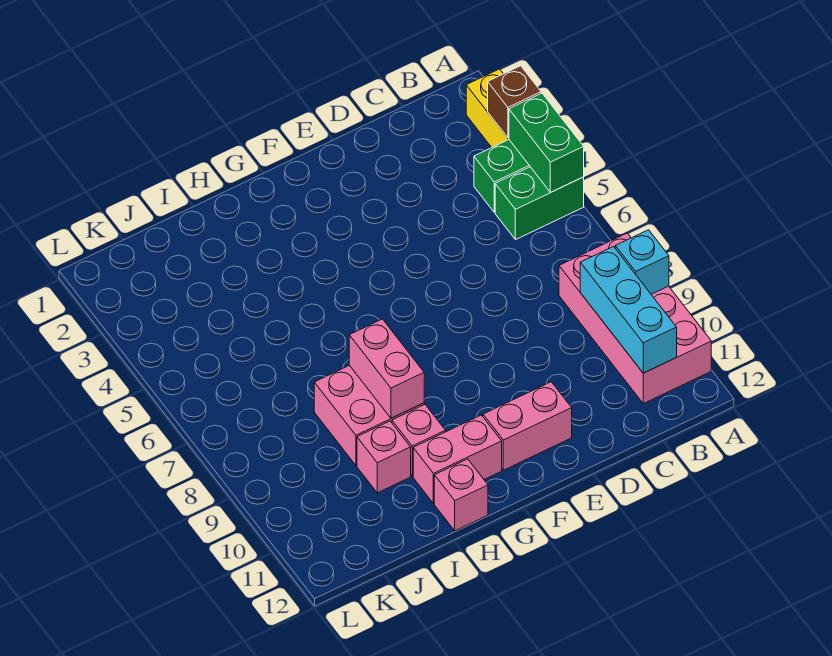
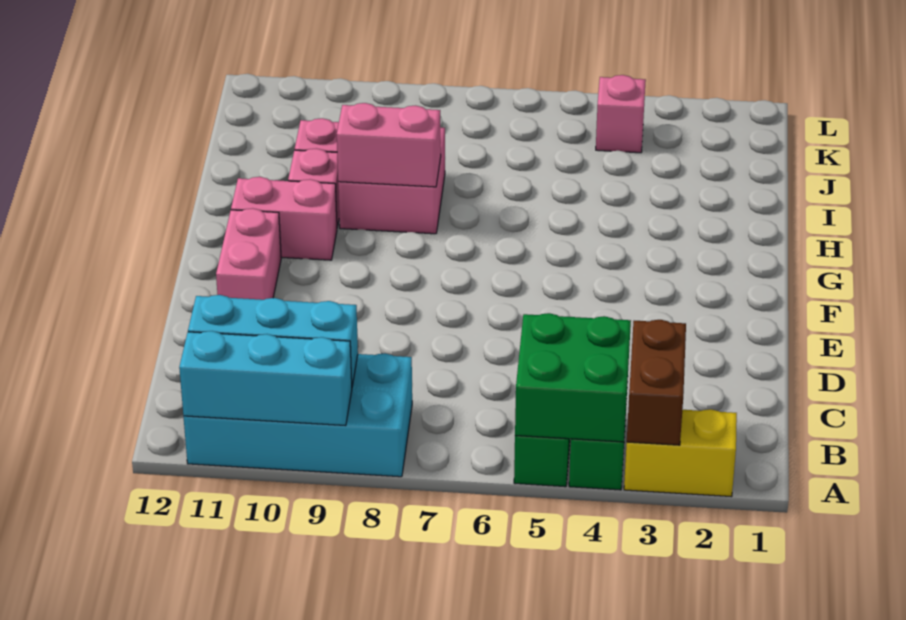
brown brick A3 level 2 -> brown brick A3:B3 level 2
green brick A4:A5 level 2 -> green brick A4:B5 level 2
pink brick A8:B11 level 1 -> cyan brick A8:B11 level 1
cyan brick A9 level 2 -> cyan brick A9:A11 level 2
pink brick G11:H11 level 1 -> pink brick G10:G11 level 1
pink brick H12 level 1 -> pink brick K4 level 1

